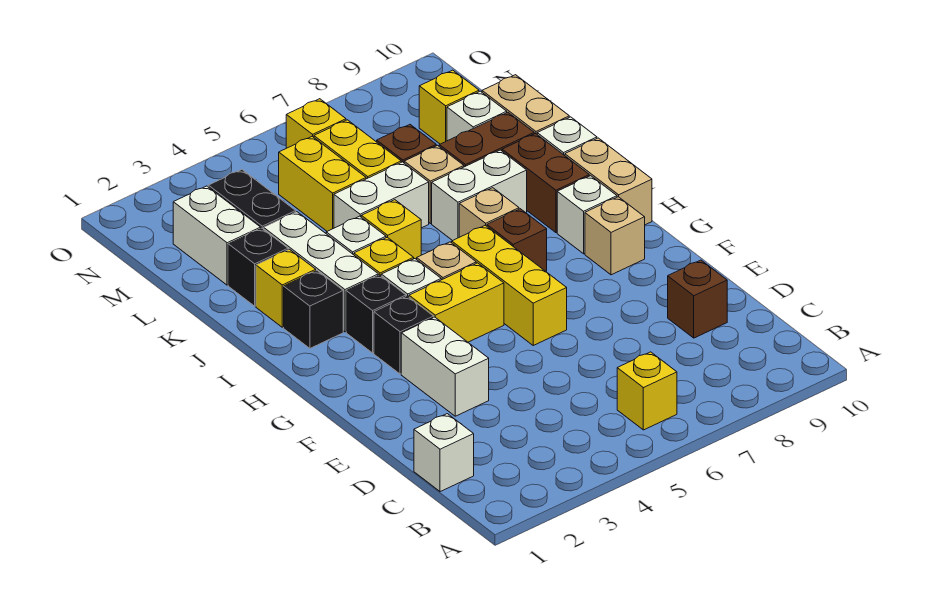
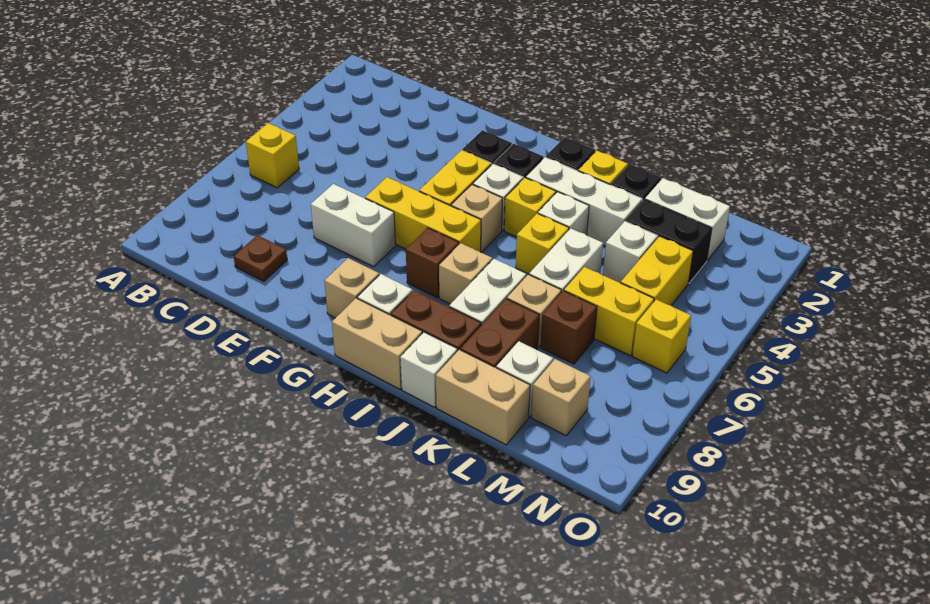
white brick C1 level 1 -> white brick L4 level 1
brown brick D9 level 1 -> brown plate D9 level 1
white brick E3:F3 level 1 -> white brick E7:F7 level 1
yellow brick L5:M5 level 1 -> yellow brick M4:M5 level 1
yellow brick M9 level 1 -> tan brick M9 level 1

